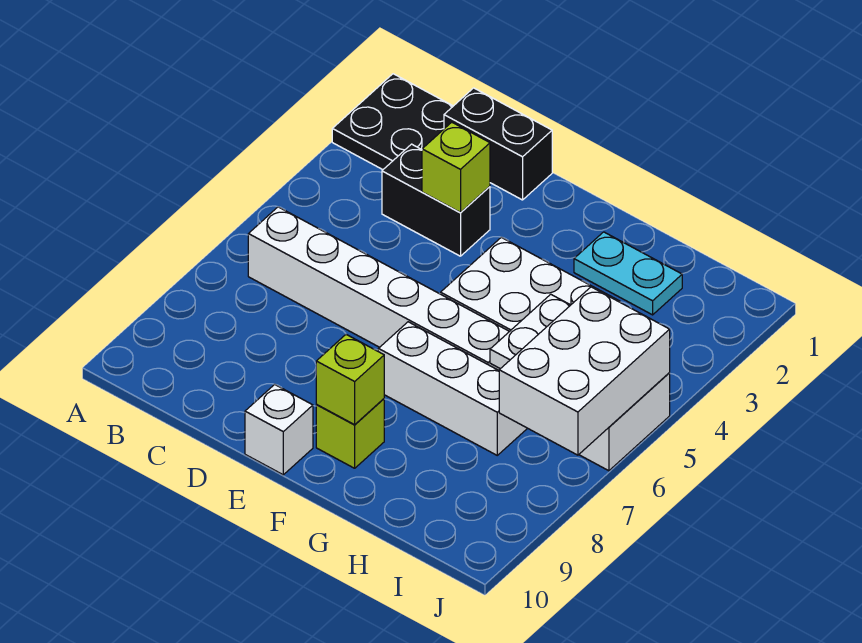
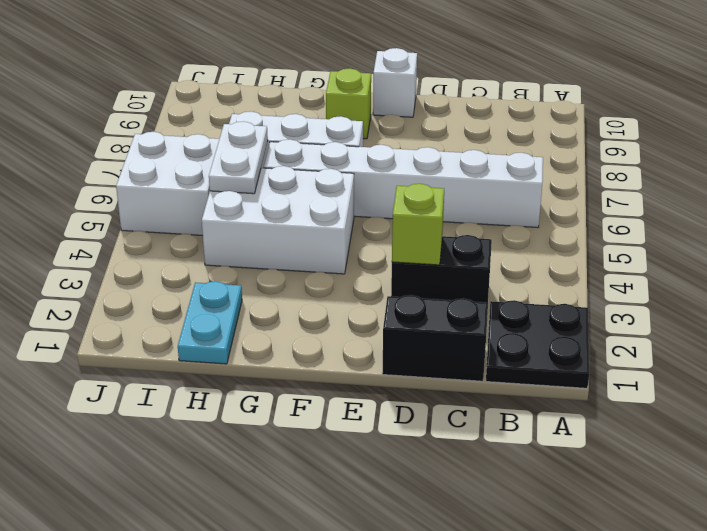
lime brick F9 level 2 -> none
cyan plate G2:H2 level 1 -> cyan plate H1:H2 level 1
white brick I5:J7 level 2 -> none

